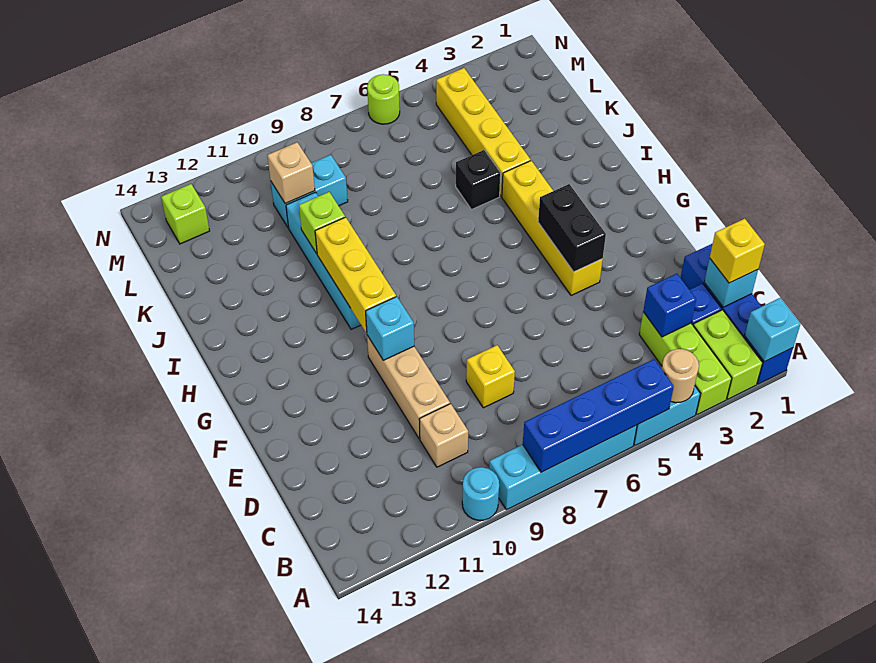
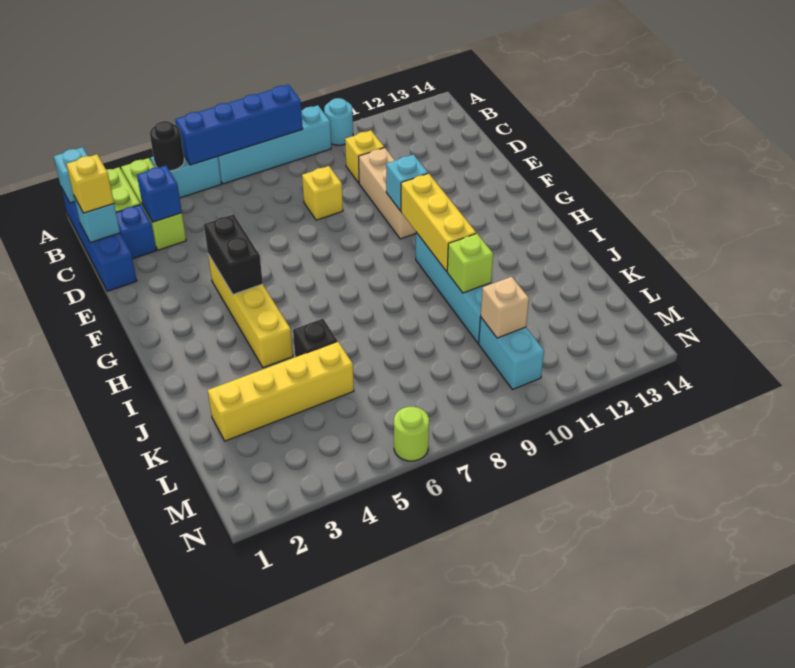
tan round brick A4 level 2 -> black round brick A4 level 2
tan brick C10 level 1 -> yellow brick C10 level 1
yellow brick J4:M4 level 1 -> yellow brick K2:K5 level 1
cyan brick L9:L10 level 1 -> cyan brick L10:M10 level 1
lime brick M13 level 1 -> none

